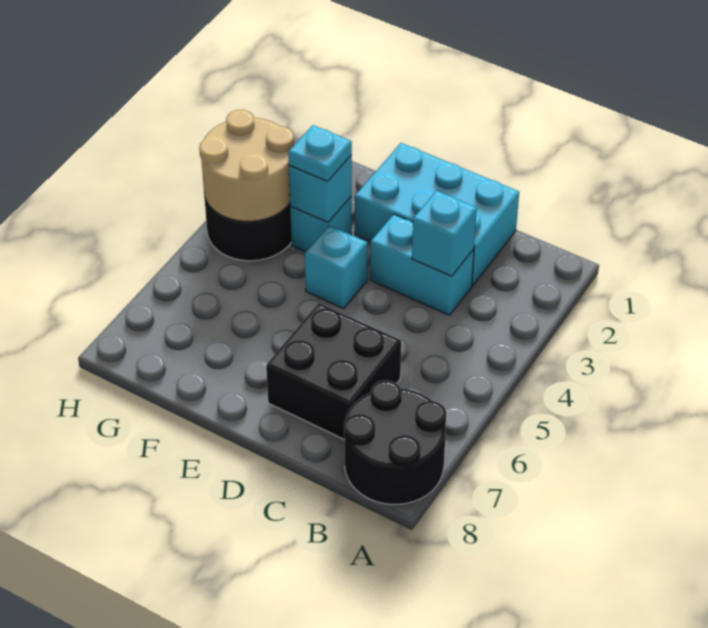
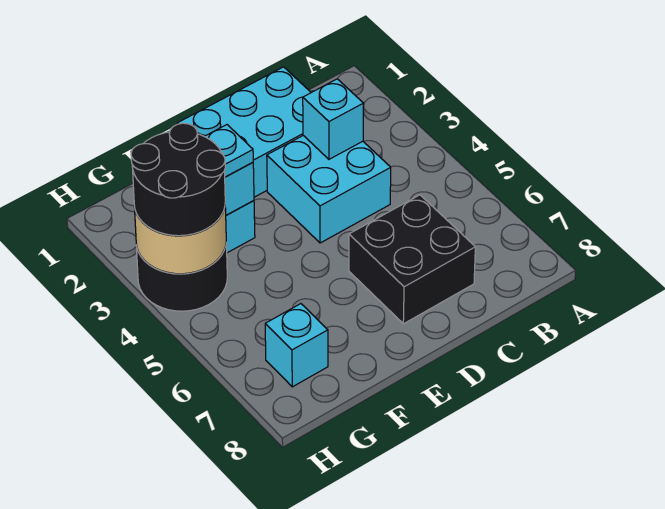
black round brick A7:B8 level 1 -> black round brick G3:H4 level 3
cyan brick C3:D3 level 1 -> cyan brick C3:D4 level 1
cyan brick E4 level 1 -> cyan brick G7 level 1

